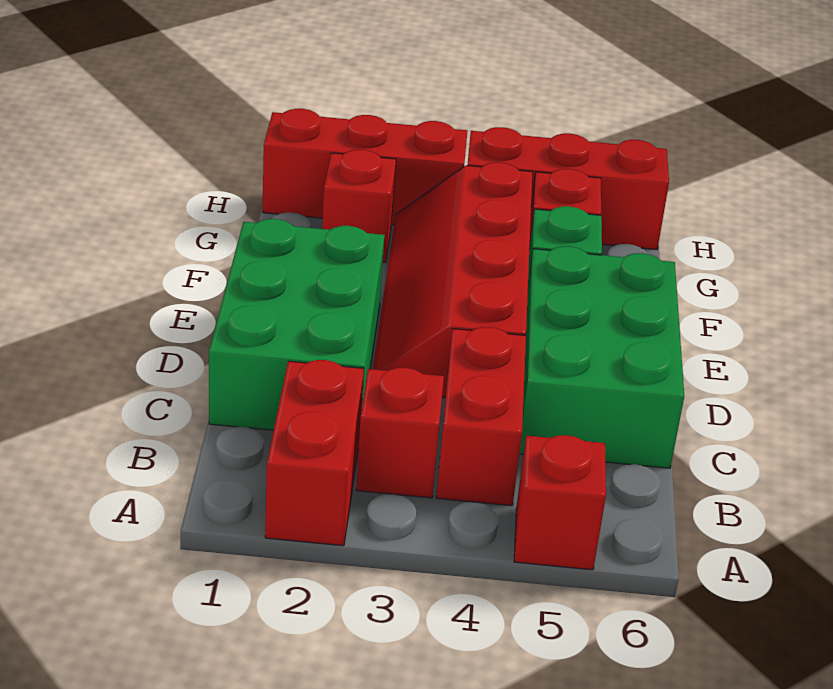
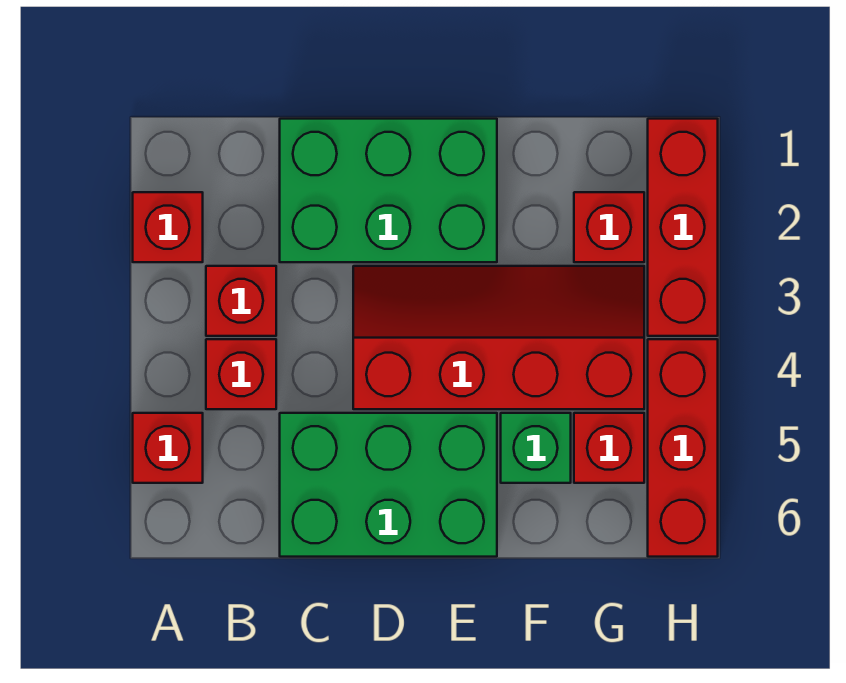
red brick A2:B2 level 1 -> red brick A2 level 1
red brick B4:C4 level 1 -> red brick B4 level 1

